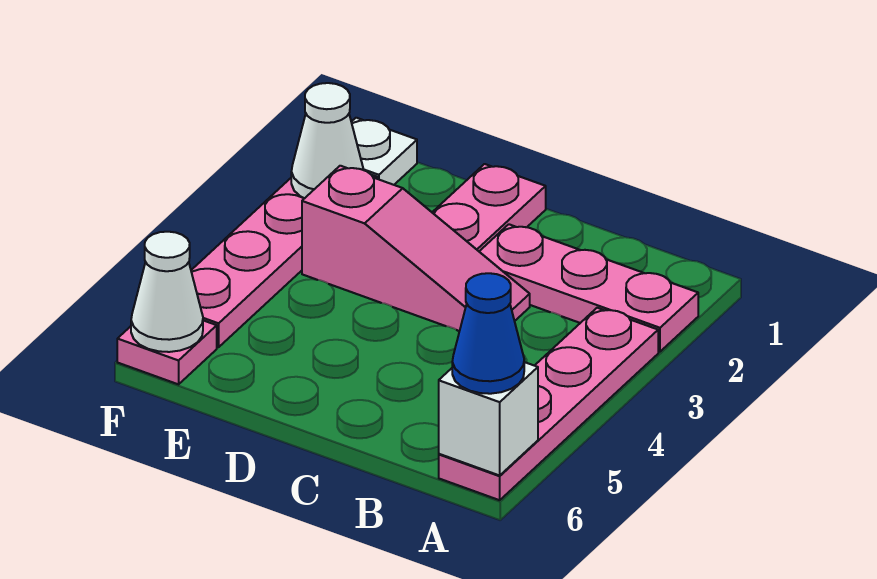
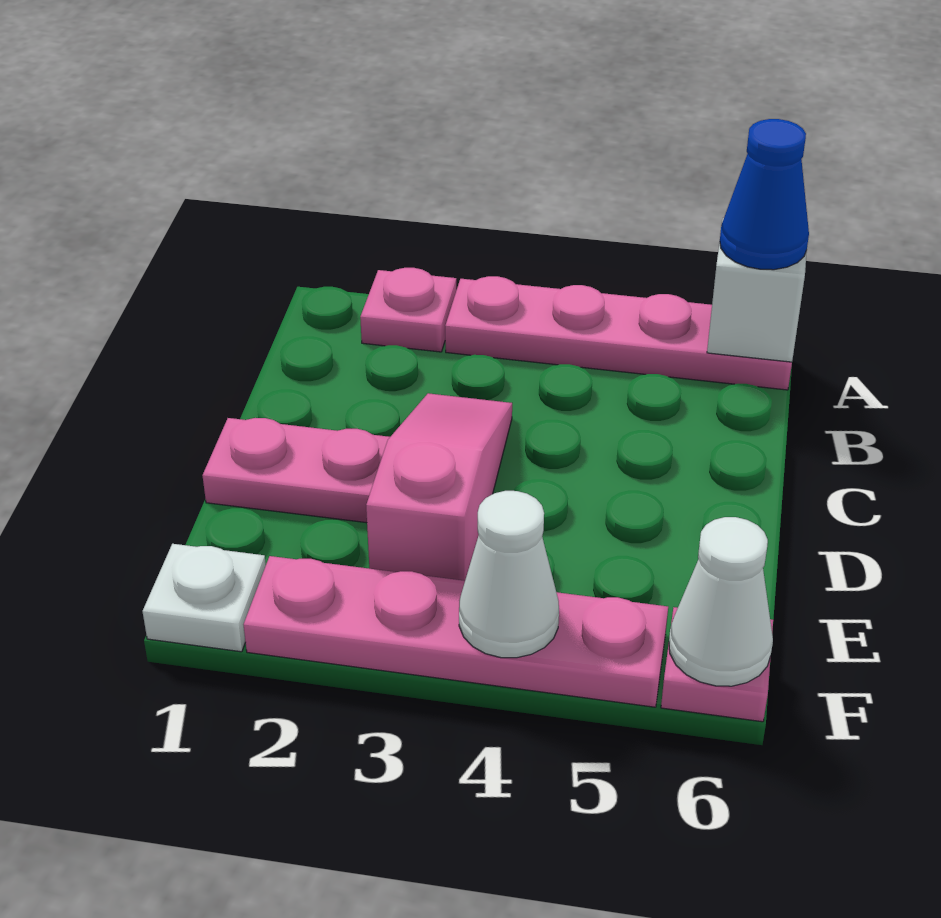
pink plate A2:C2 level 1 -> pink plate A2 level 1
white cone F2 level 2 -> white cone F4 level 2

